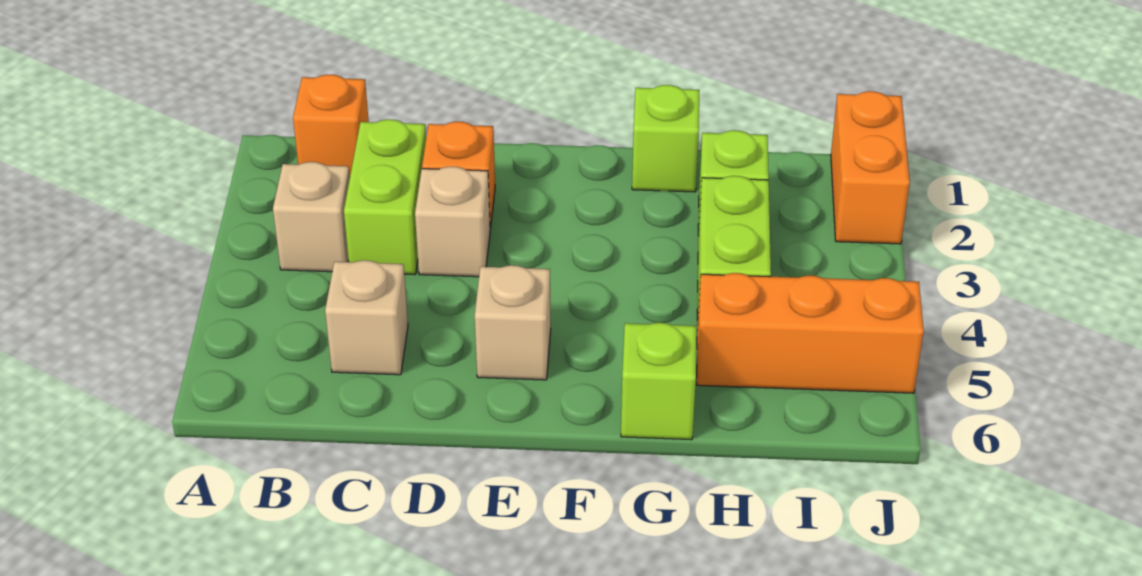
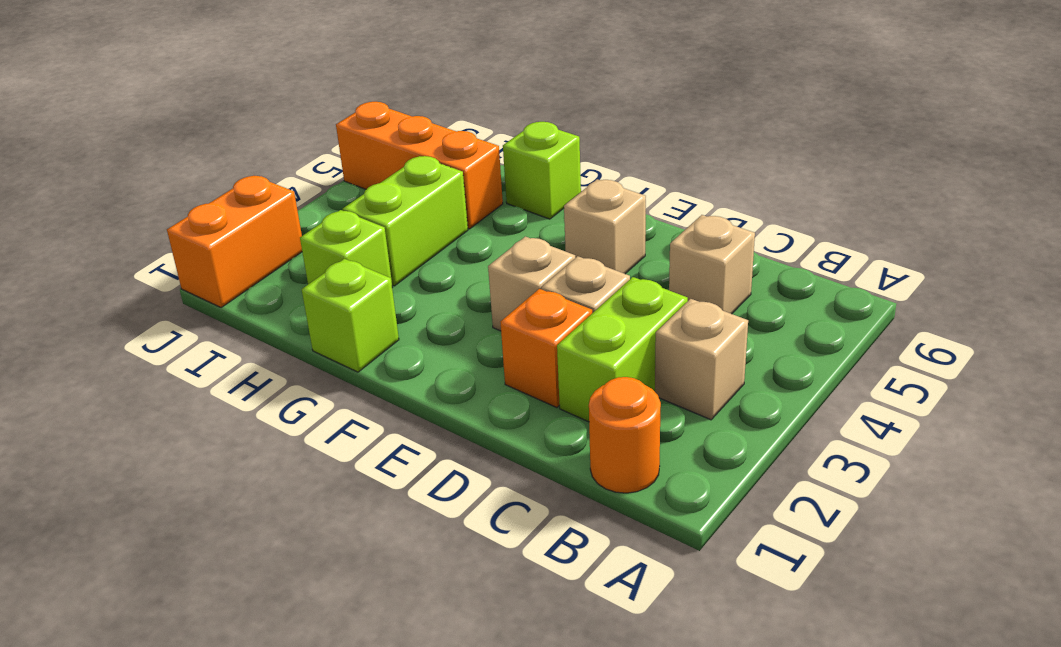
orange brick B1 level 1 -> orange round brick B1 level 1
none -> tan brick E3 level 1

